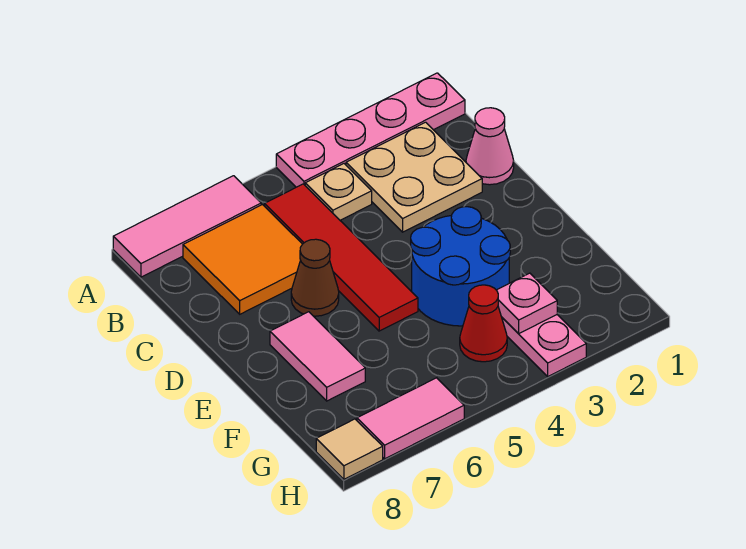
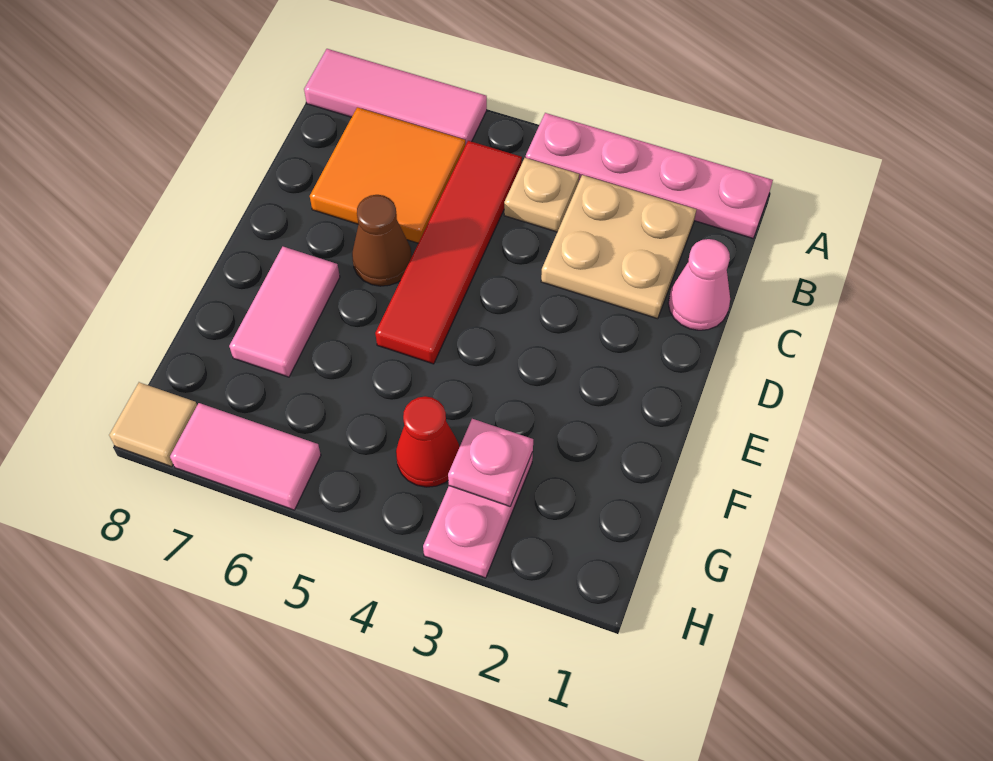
blue round brick E3:F4 level 1 -> none

